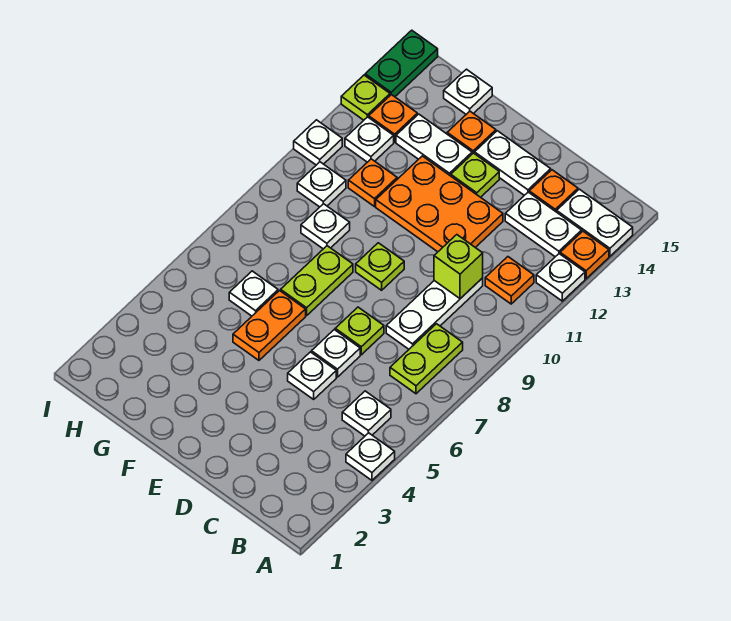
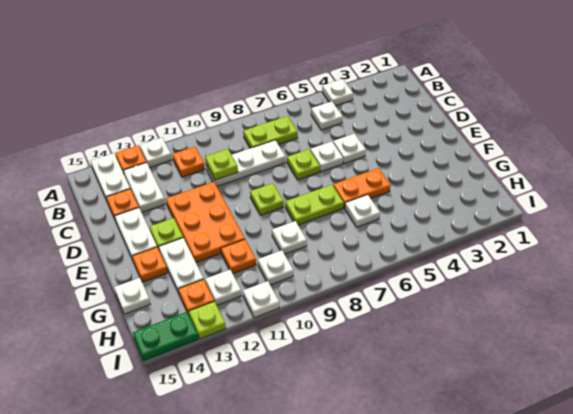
lime brick C10 level 2 -> lime plate C10 level 2

